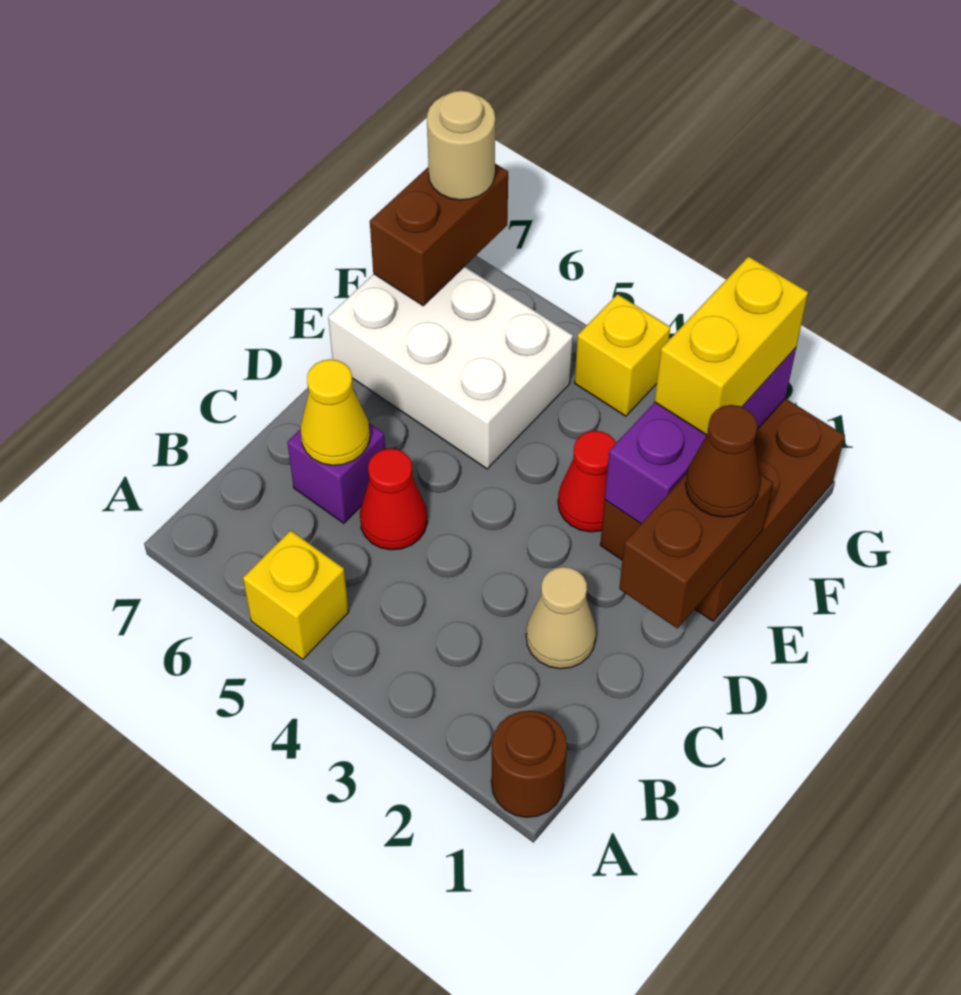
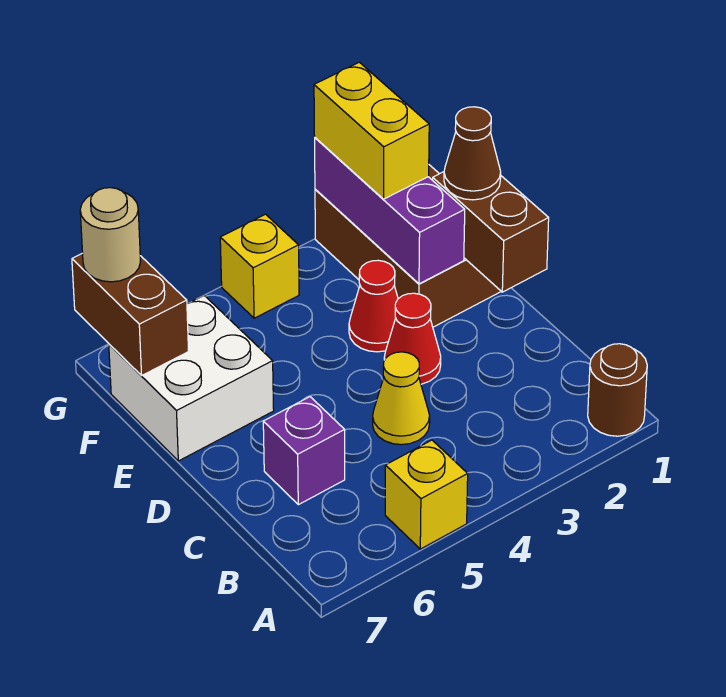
tan cone C2 level 1 -> none
red cone C5 level 1 -> red cone D3 level 1
yellow cone C6 level 2 -> yellow cone C4 level 1
white brick E5:F7 level 1 -> white brick E6:F7 level 1

